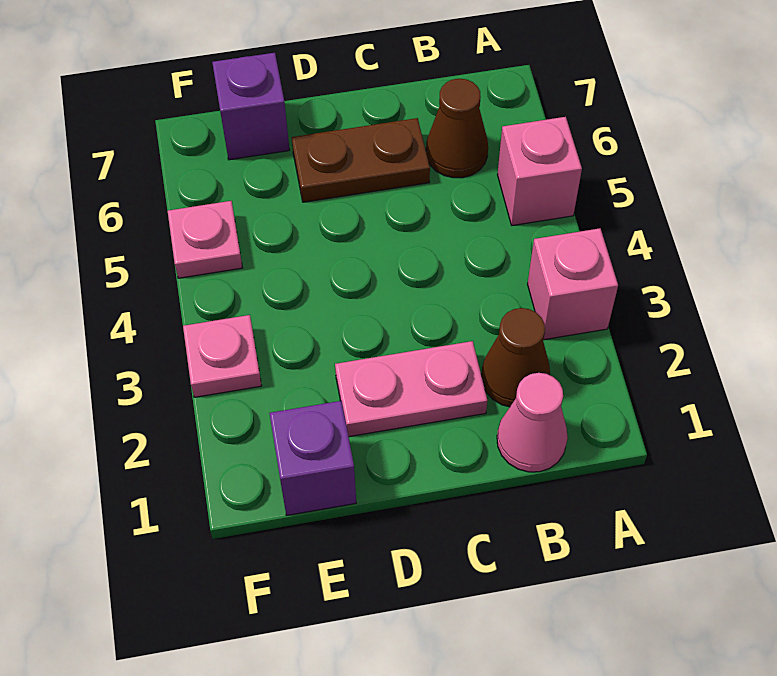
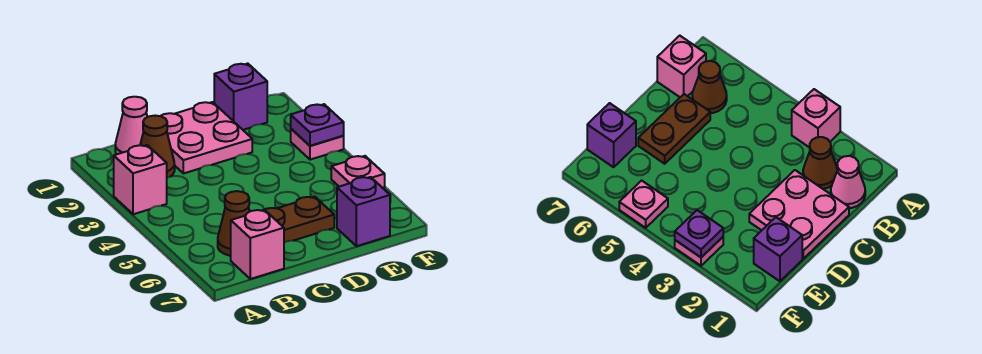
pink brick A5 level 1 -> pink brick B7 level 1
pink plate C2:D2 level 1 -> pink plate C1:D2 level 1
none -> purple plate F3 level 2

